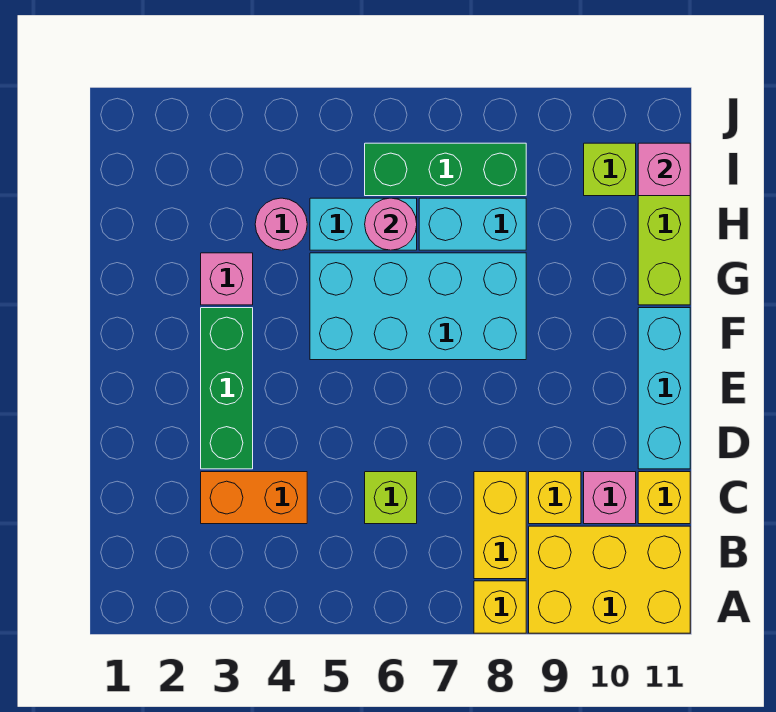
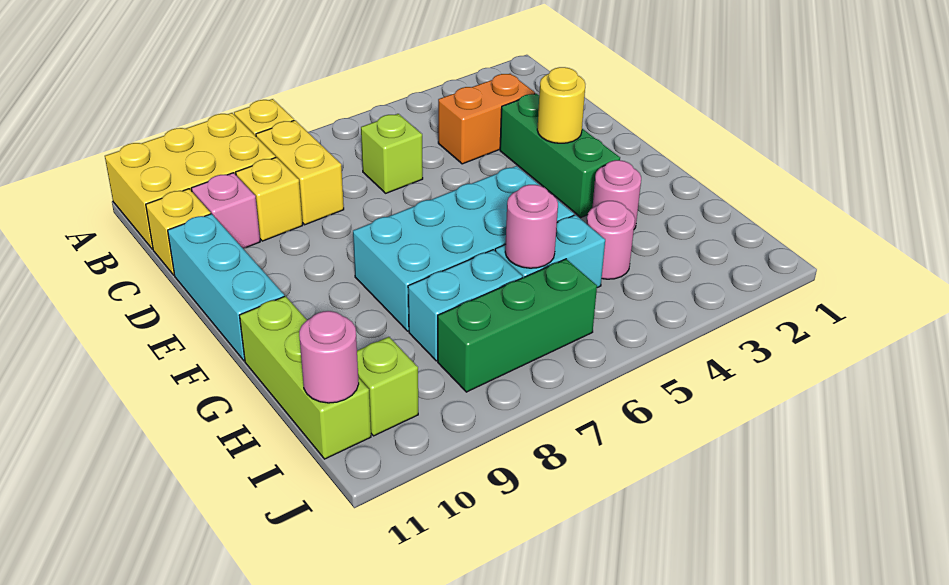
none -> yellow round brick E3 level 2
pink brick G3 level 1 -> pink round brick G3 level 1
pink brick I11 level 2 -> pink round brick I11 level 2

